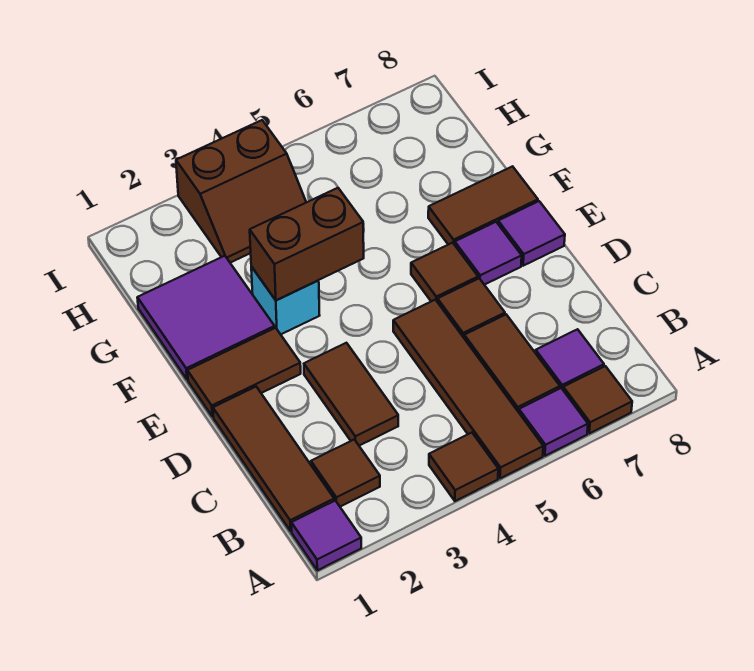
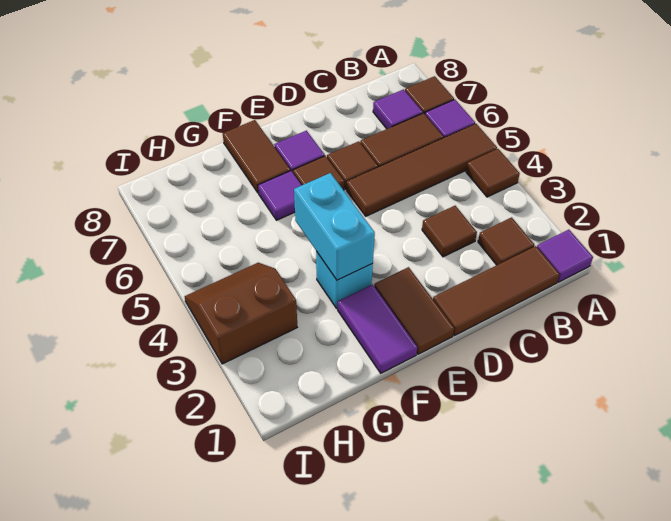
brown tile C3:D3 level 1 -> brown tile C3 level 1
purple tile E8 level 1 -> purple tile F6 level 1
purple tile F1:G2 level 1 -> purple tile F1:F2 level 1
brown brick F3:F4 level 2 -> cyan brick F3:F4 level 2
brown slope H3:I4 level 1 top I -> brown slope H3:I4 level 1 top 3

